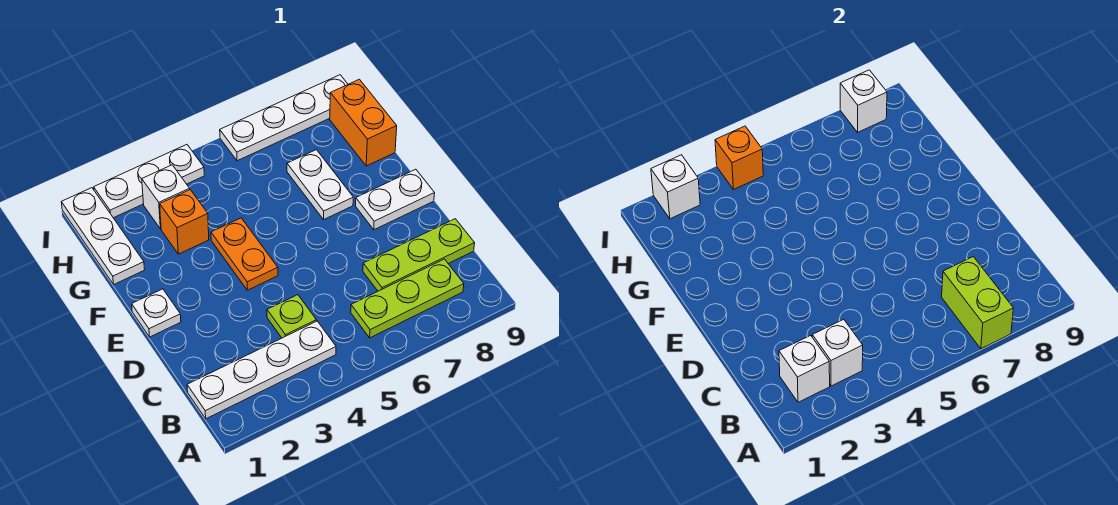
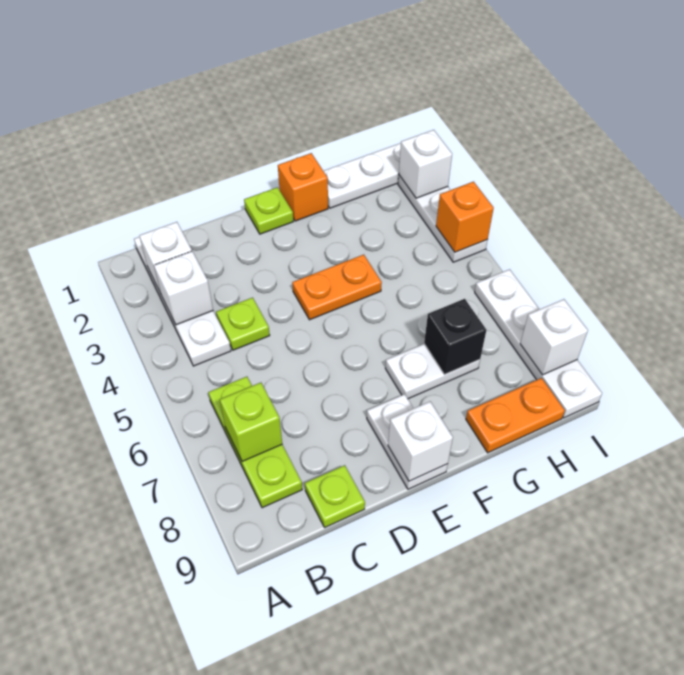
lime brick A7:B7 level 2 -> lime brick B7 level 2
lime plate C7:C9 level 1 -> lime plate C9 level 1
white plate E1 level 1 -> lime plate E1 level 1
orange brick G3 level 1 -> orange brick F1 level 1
none -> black brick G7 level 2
orange brick G9:H9 level 1 -> orange plate G9:H9 level 1
white brick H3 level 1 -> white brick E9 level 2

